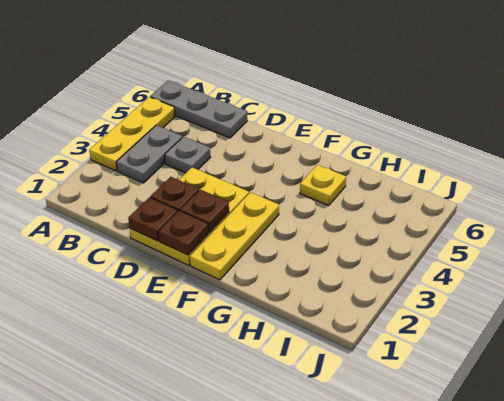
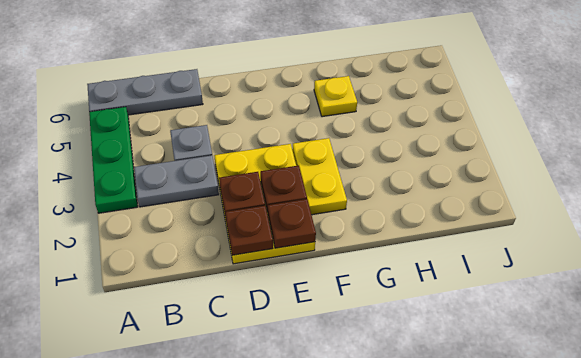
yellow plate A3:A5 level 1 -> green plate A3:A5 level 1
grey plate B3:B4 level 1 -> grey plate B3:C3 level 1
yellow plate F1:F3 level 1 -> yellow plate F2:F3 level 1

